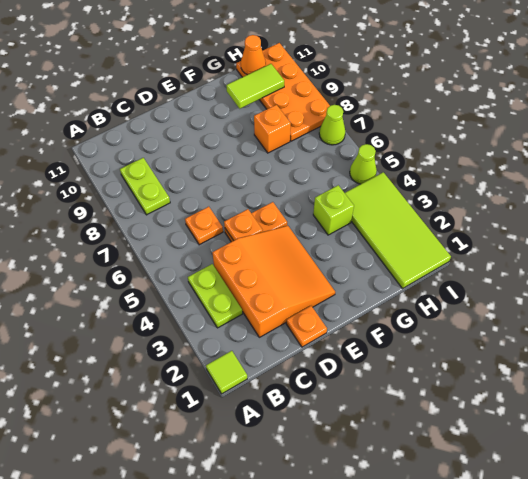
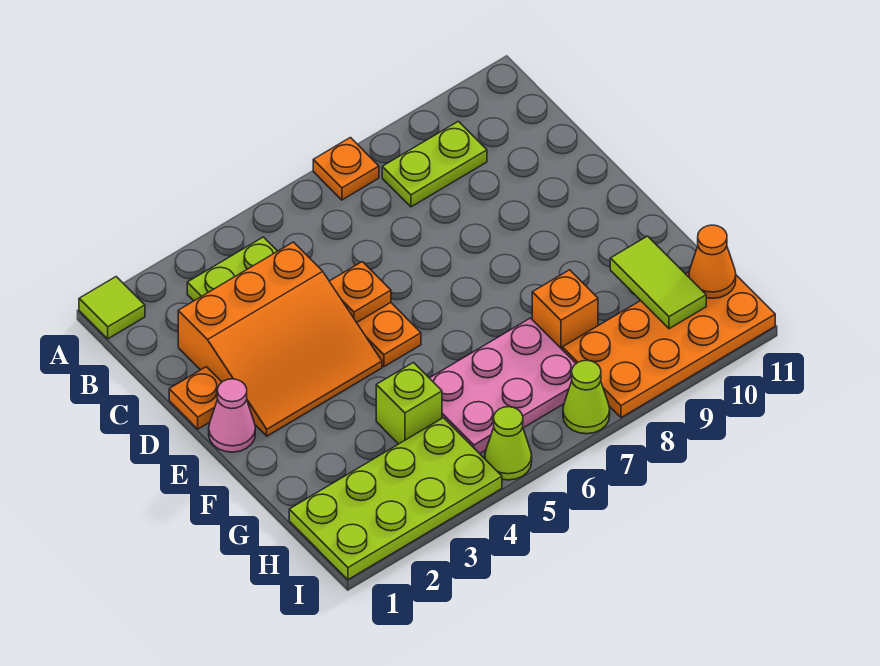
orange plate C6 level 1 -> orange plate A7 level 1
none -> pink cone E1 level 1
none -> pink plate G5:H7 level 1
lime tile H1:I4 level 1 -> lime plate H1:I4 level 1

